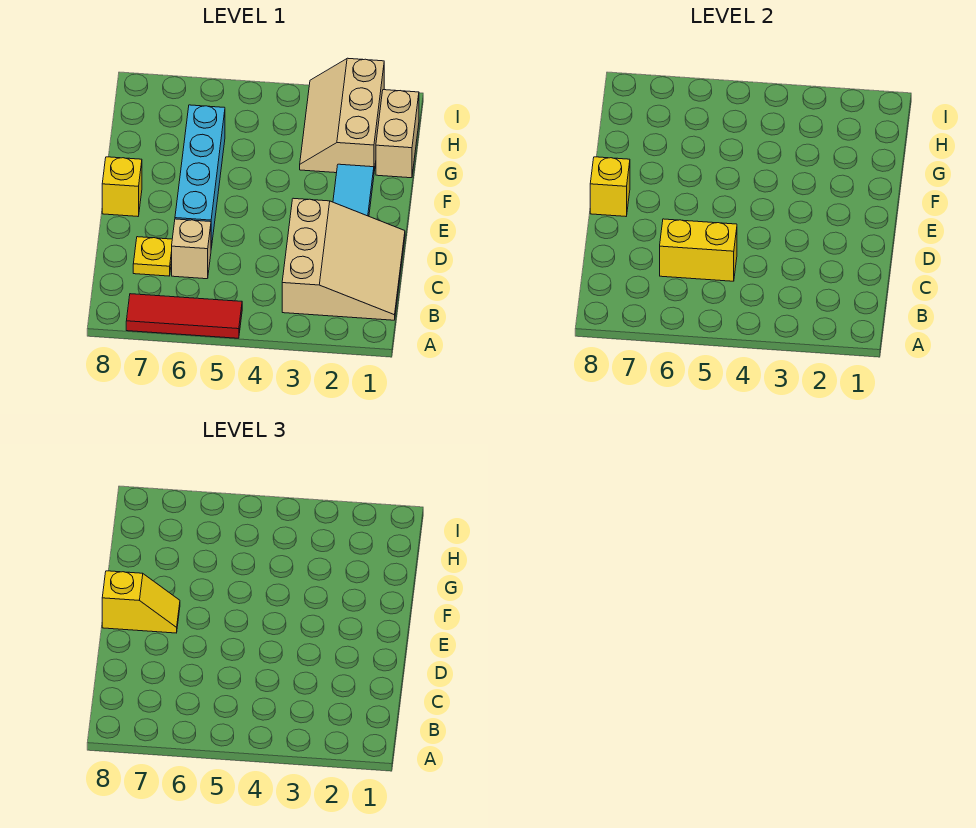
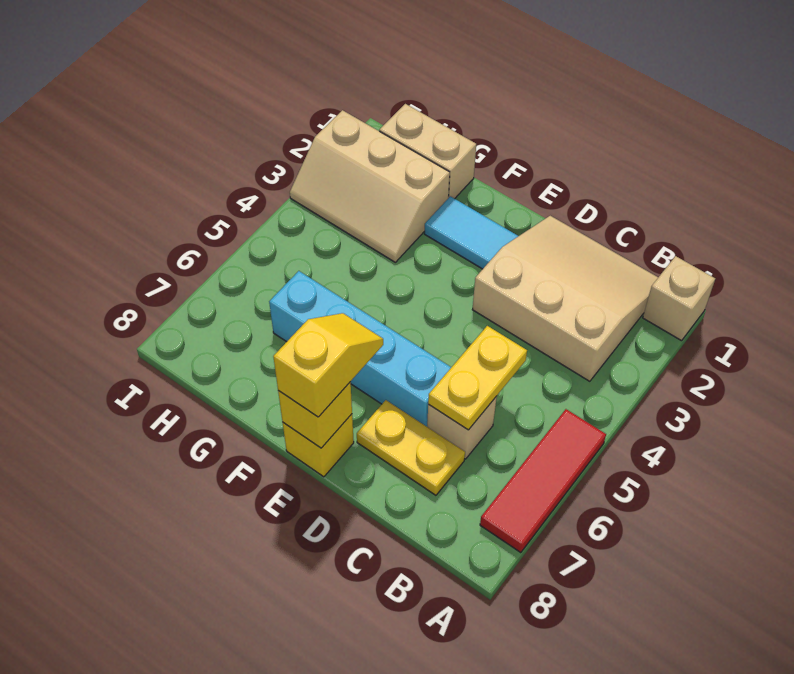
none -> tan brick A1 level 1
yellow brick C5:C6 level 2 -> yellow plate C5:C6 level 2
yellow plate C7 level 1 -> yellow plate C7:D7 level 1

